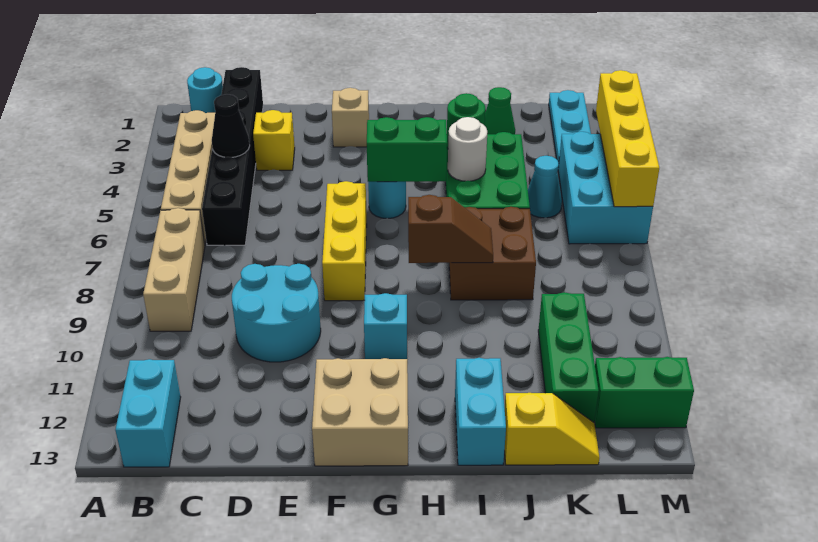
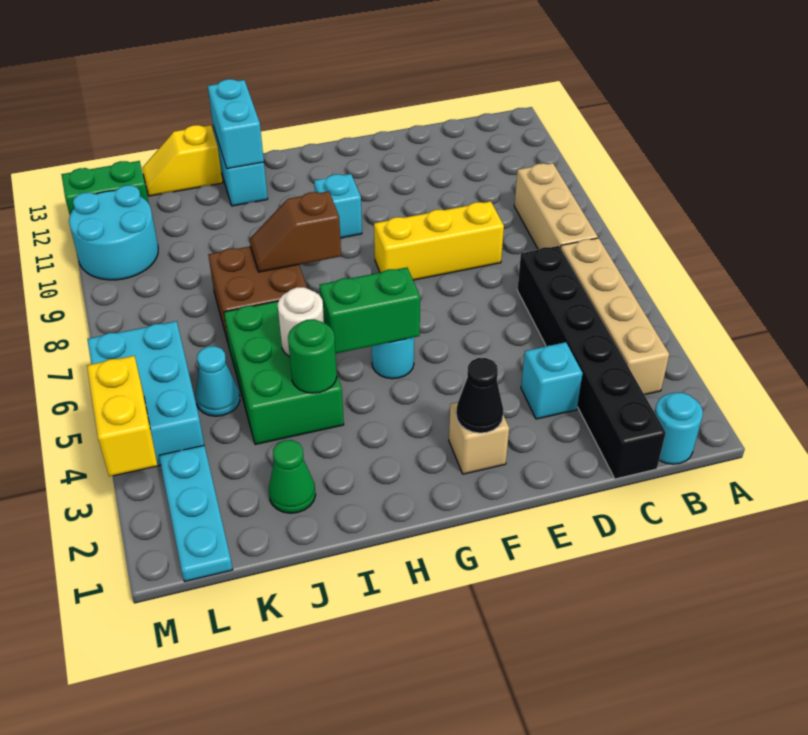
cyan brick B12:B13 level 1 -> cyan brick I12:I13 level 2
black cone C4 level 2 -> black cone F2 level 2
yellow brick D3 level 1 -> cyan brick D3 level 1
cyan round brick D9:E10 level 1 -> cyan round brick L10:M11 level 1
yellow brick F6:F8 level 1 -> yellow brick D8:F8 level 1
tan brick F12:G13 level 1 -> none
green brick K10:K12 level 1 -> none
yellow brick M3:M6 level 2 -> yellow brick M3:M4 level 2

